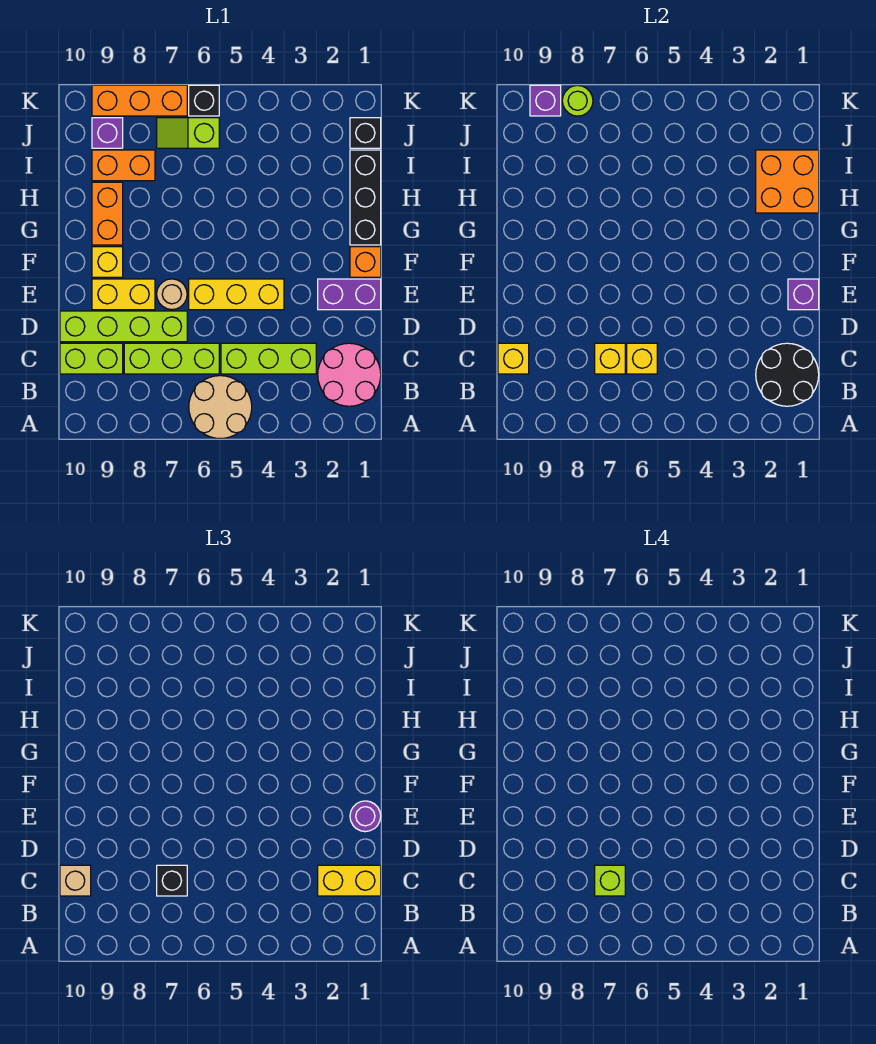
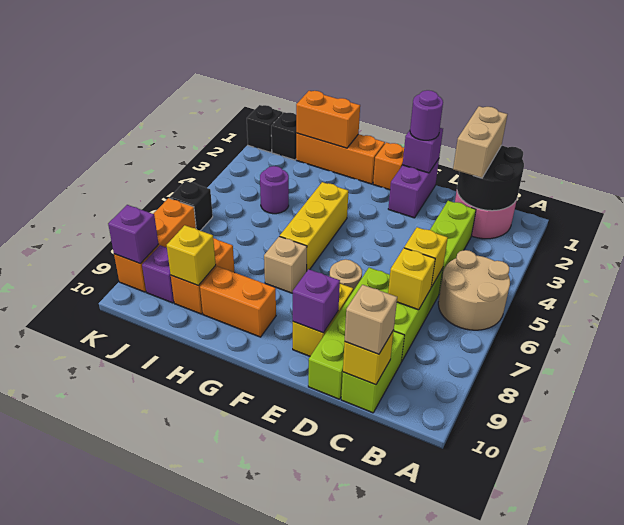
yellow brick C1:C2 level 3 -> tan brick C1:C2 level 3
black brick C7 level 3 -> black brick K1 level 1
lime brick C7 level 4 -> none
yellow brick E4:E6 level 1 -> yellow brick G4:G6 level 1
none -> purple brick E9 level 2
yellow brick F9 level 1 -> yellow brick I9 level 2
black brick G1:I1 level 1 -> orange brick G1:I1 level 1
none -> tan brick G7 level 1
orange brick H1:I2 level 2 -> orange brick H1:I1 level 2
none -> purple round brick I4 level 1
lime slope J6:J7 level 1 top 6 -> none
lime round brick K8 level 2 -> none

